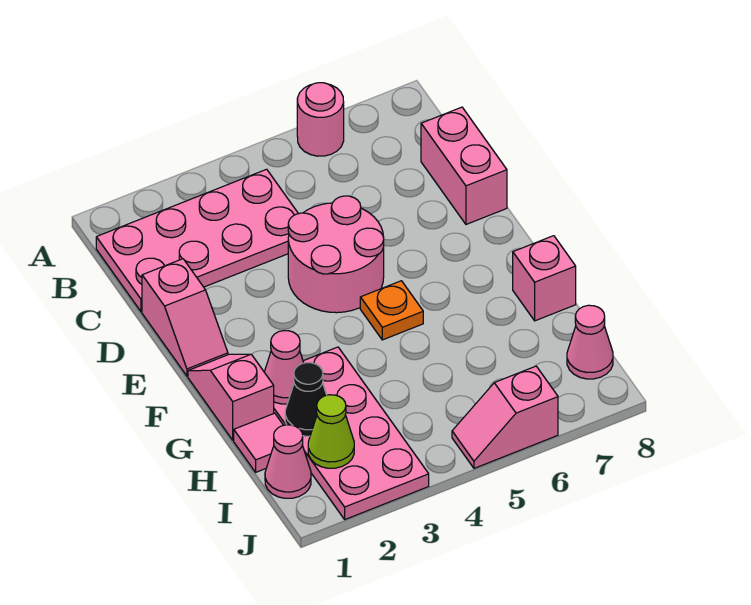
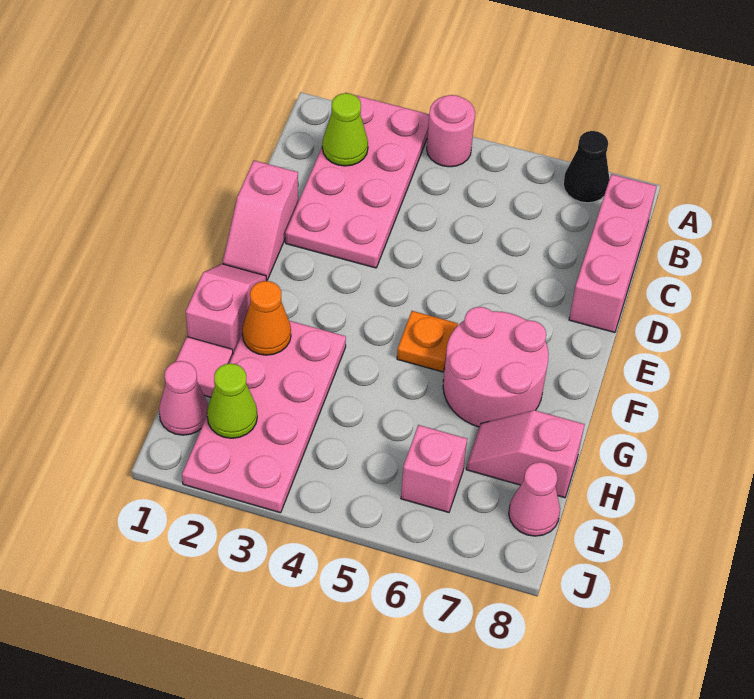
pink round brick A6 level 1 -> pink round brick A4 level 1
pink plate B1:C4 level 1 -> pink plate A2:D3 level 1
none -> lime cone B2 level 2
pink brick C8:D8 level 1 -> pink brick B8:D8 level 1
pink round brick D4:E5 level 1 -> pink round brick F6:G7 level 1
pink cone G2 level 2 -> orange cone G2 level 2
pink brick G8 level 1 -> pink brick I6 level 1
black cone H2 level 2 -> black cone A7 level 1
pink slope J5:J6 level 1 top 6 -> pink slope H7:H8 level 1 top 8

